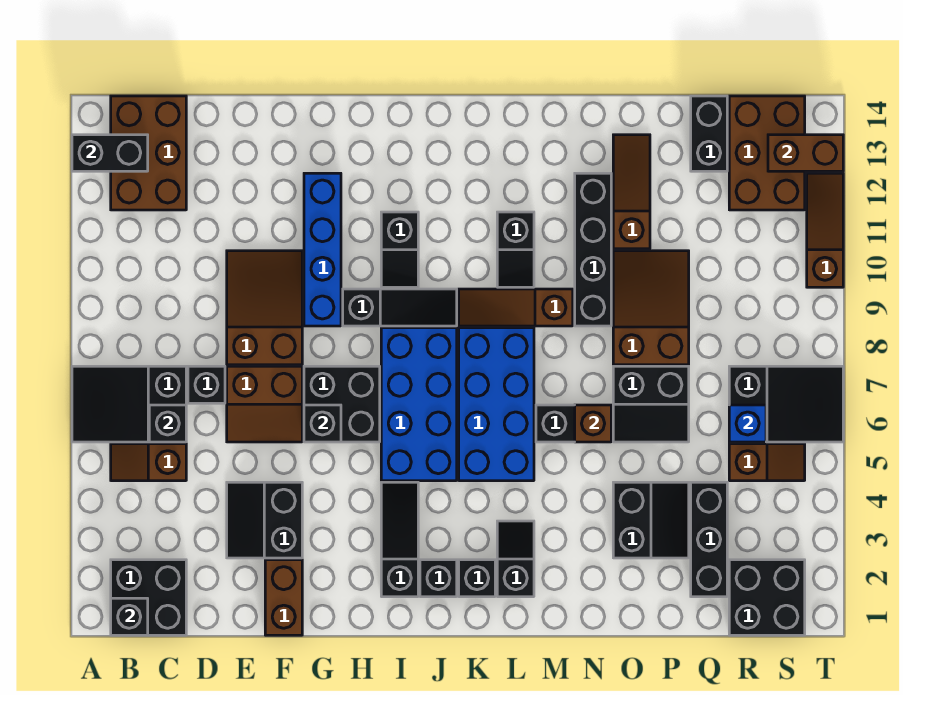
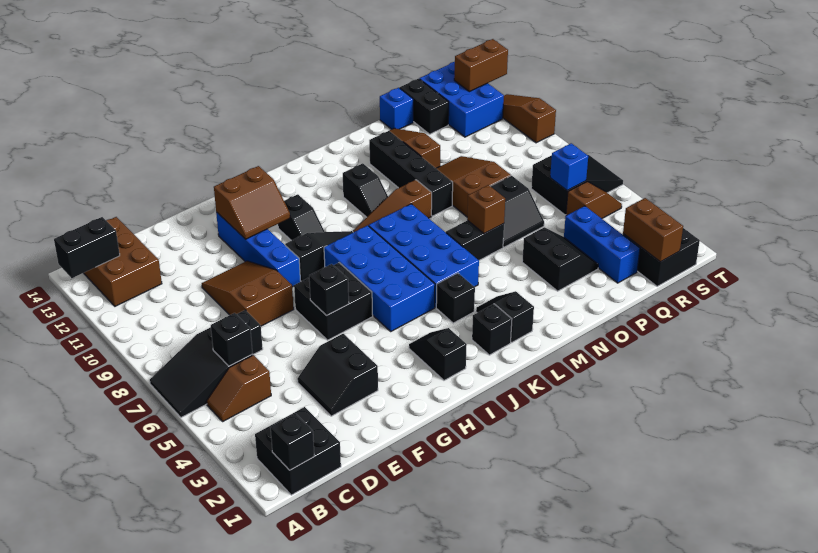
brown slope E6:F7 level 1 top 7 -> brown slope G11:H12 level 2 top 12
brown brick F1:F2 level 1 -> brown brick R1:R2 level 2
black slope I2:I4 level 1 top 2 -> black slope I2:I3 level 1 top 2
black brick J2 level 1 -> black brick K4 level 1
none -> blue brick P14 level 1
black brick Q2:Q4 level 1 -> blue brick Q2:Q4 level 1
brown brick R12:S14 level 1 -> blue brick R12:S14 level 1

